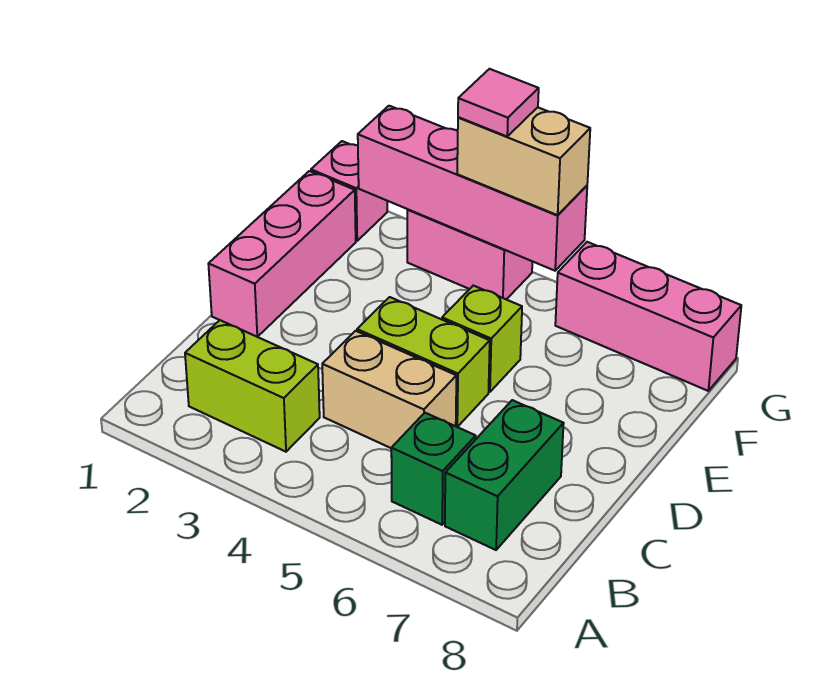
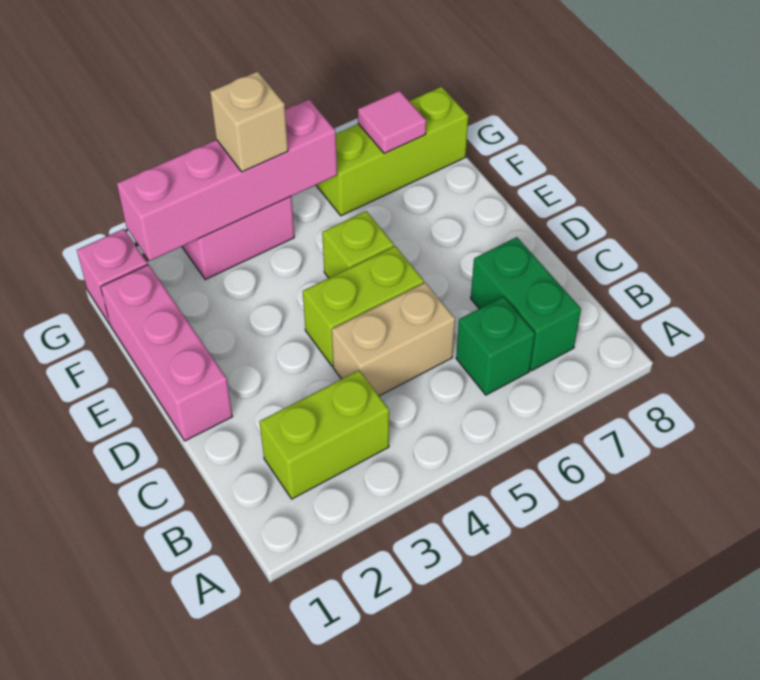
tan brick G4:G5 level 3 -> tan brick G4 level 3
pink tile G4 level 4 -> pink tile G7 level 2
pink brick G6:G8 level 1 -> lime brick G6:G8 level 1

